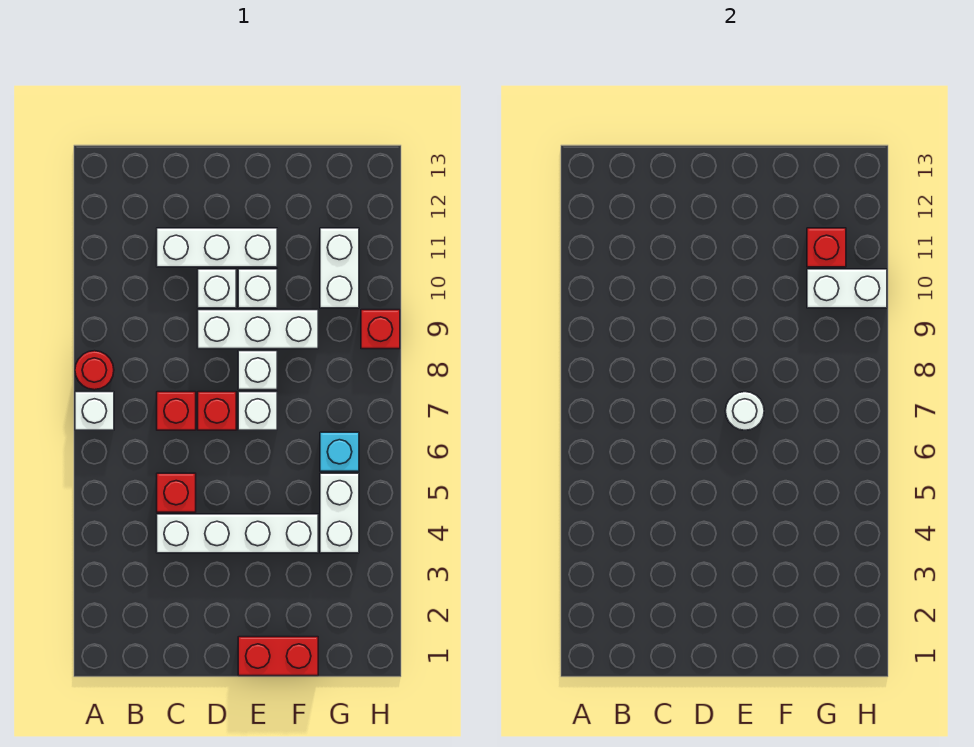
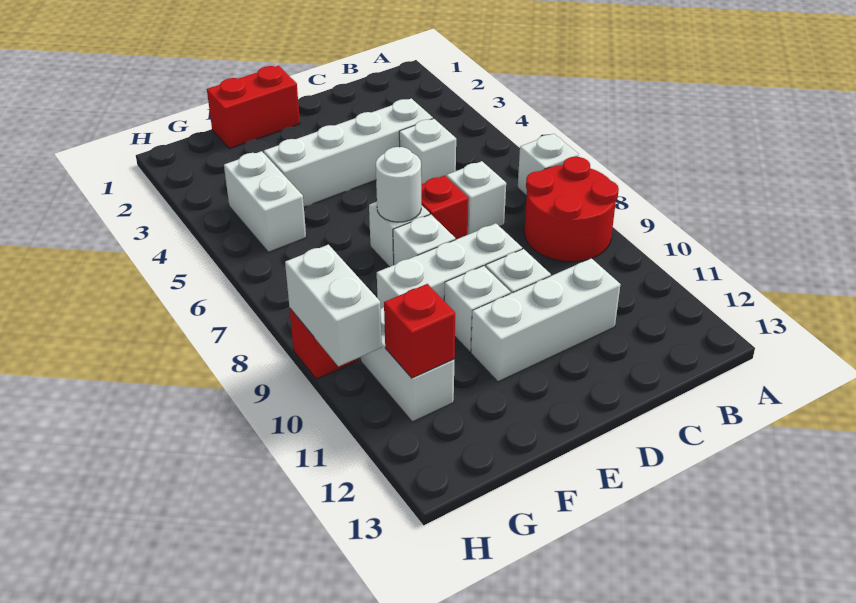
red round brick A8 level 1 -> red round brick A8:B9 level 1
red brick C5 level 1 -> white brick C5 level 1
red brick C7 level 1 -> white brick C7 level 1
cyan brick G6 level 1 -> none
white brick G10:H10 level 2 -> white brick H9:H10 level 2

